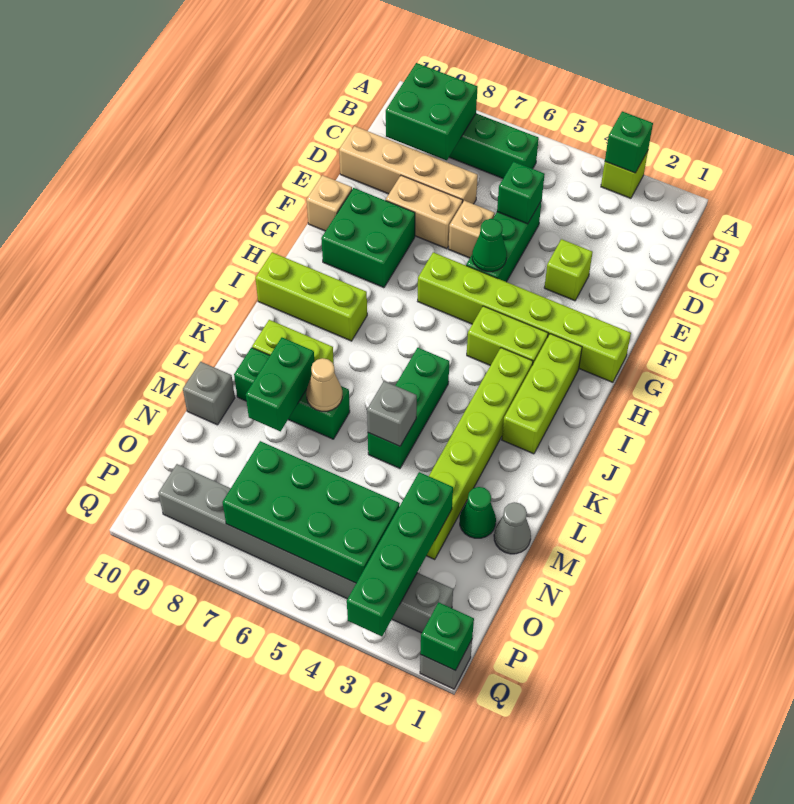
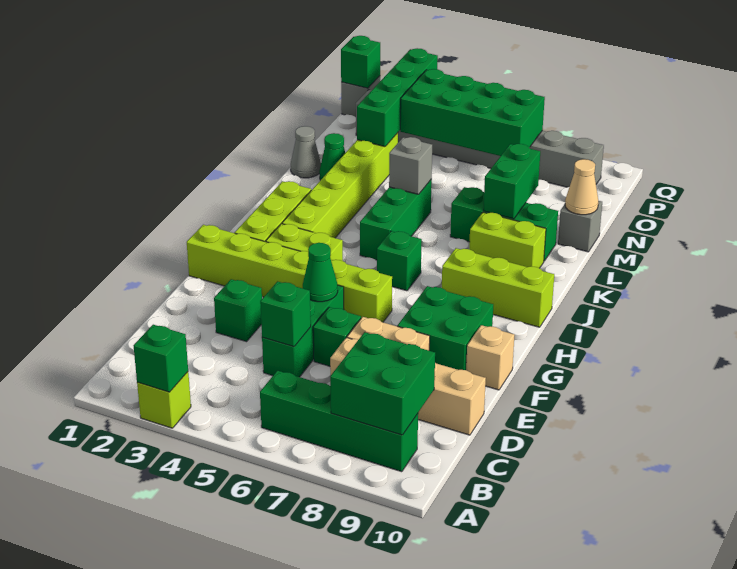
lime brick E3 level 1 -> green brick E3 level 1
tan brick E6 level 1 -> green brick E6 level 1
none -> green brick I6 level 1
tan cone L7 level 2 -> tan cone M10 level 2

